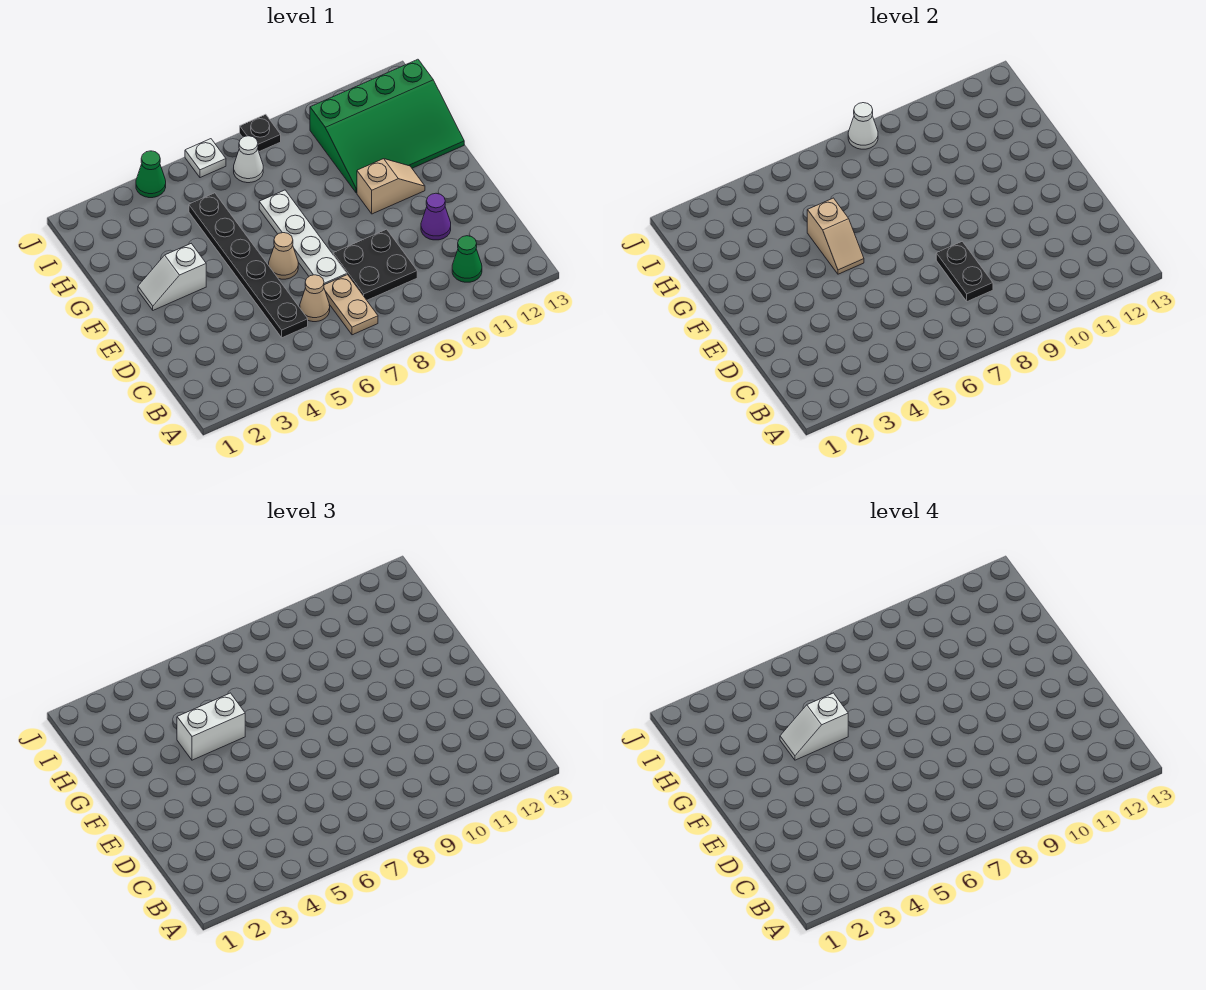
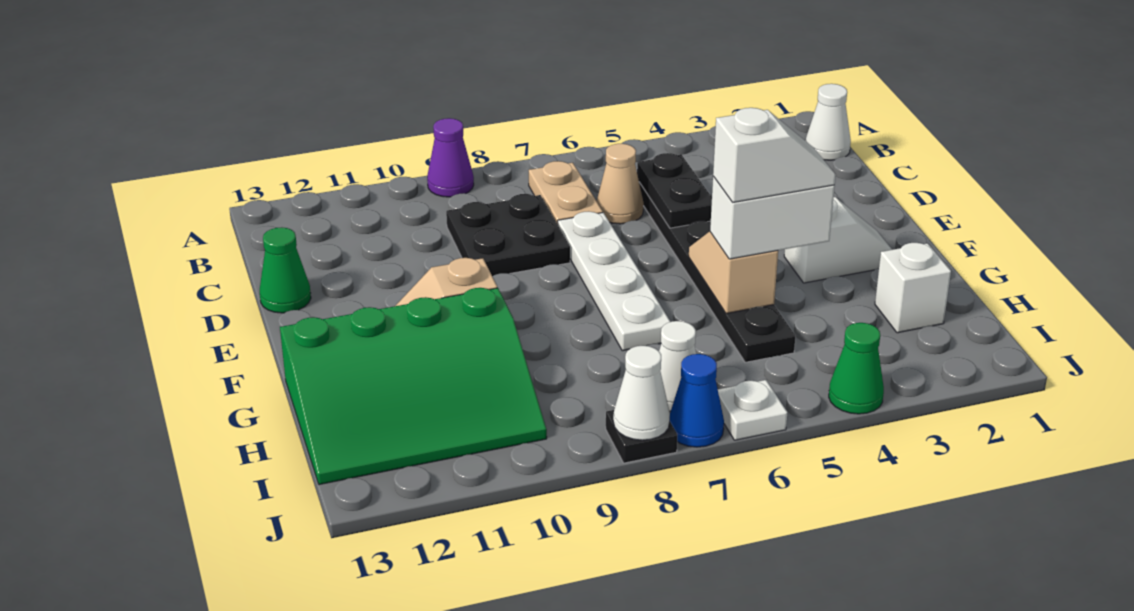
none -> white cone B1 level 1
green cone B11 level 1 -> green cone D13 level 1
black plate C8:D8 level 2 -> black plate C5:D5 level 2
purple cone D11 level 1 -> purple cone A9 level 1
tan cone E6 level 1 -> none
green slope G10:I13 level 1 top I -> green slope G10:I13 level 1 top G
none -> white brick H2 level 1
none -> blue cone J7 level 1

